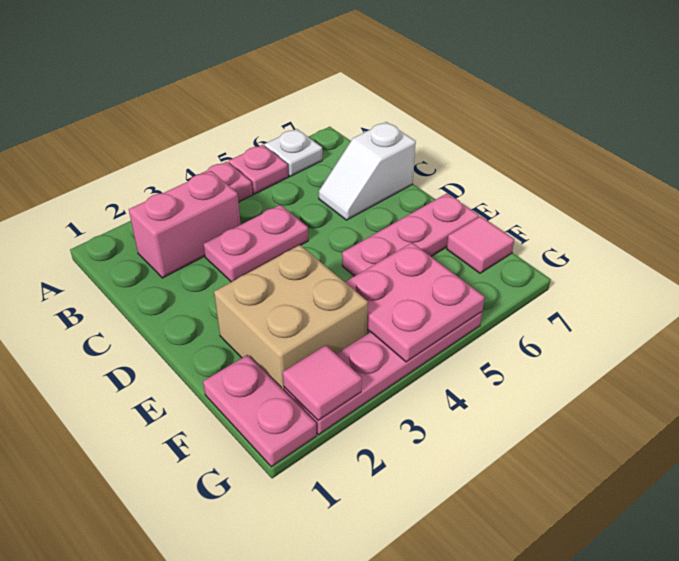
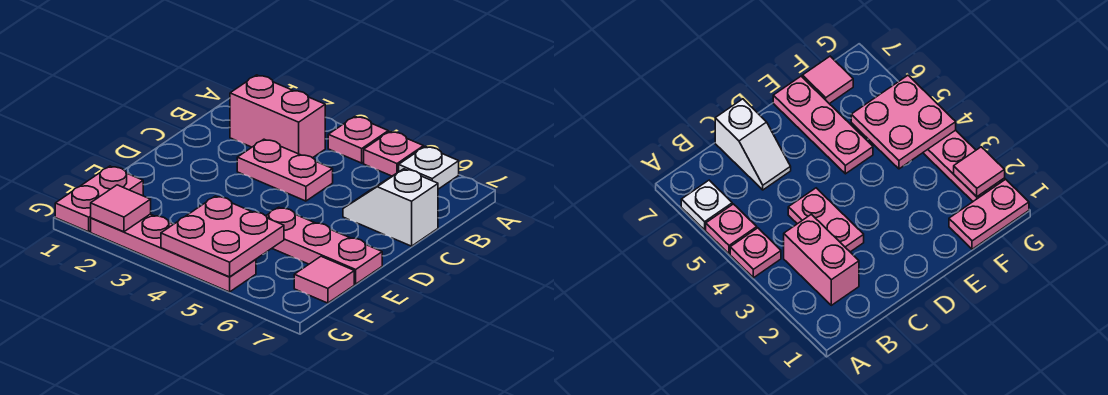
tan brick E2:F3 level 1 -> none

